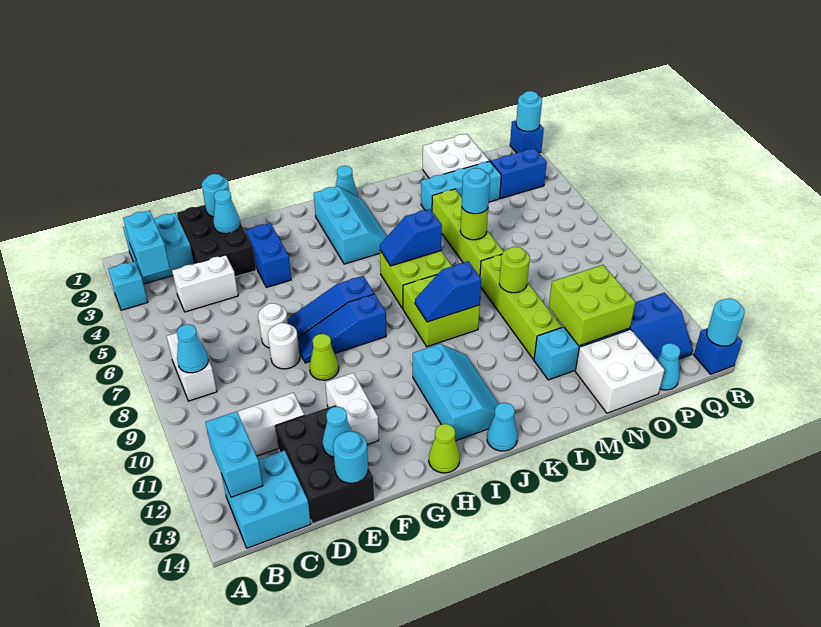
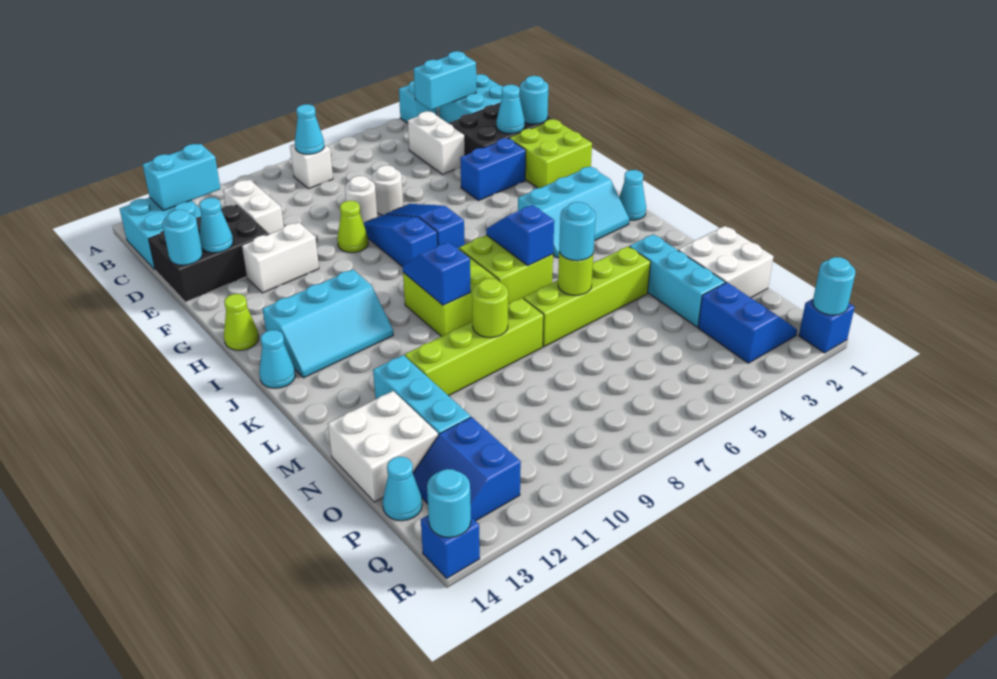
white brick B7:B8 level 1 -> white brick B8 level 1
lime brick N11:O12 level 2 -> lime brick F1:G2 level 1

